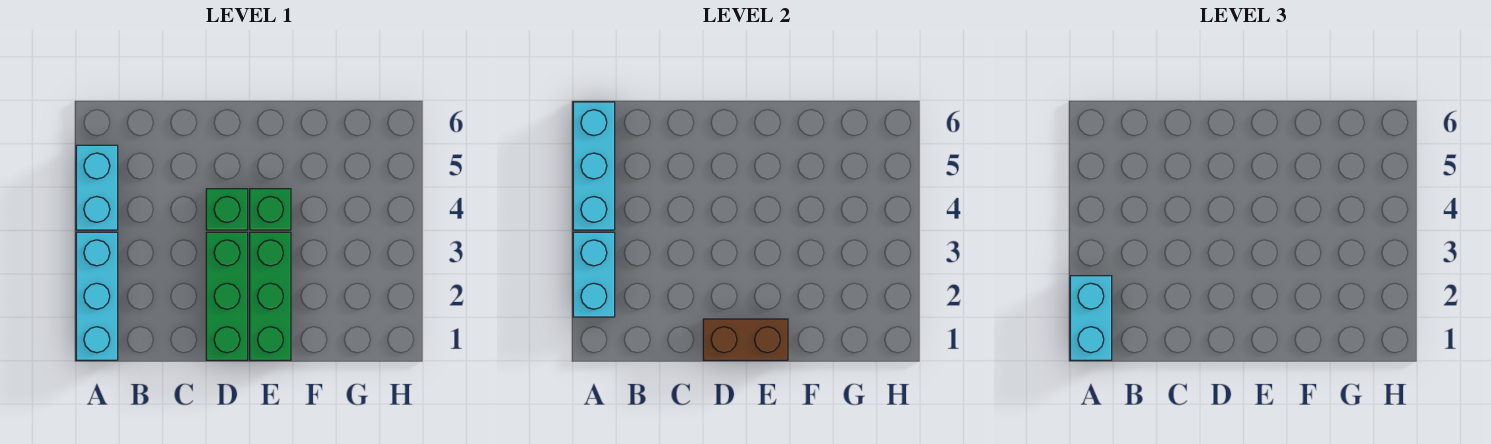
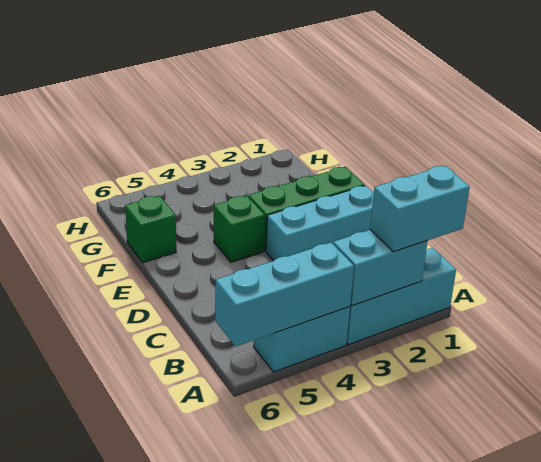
green brick D1:D3 level 1 -> cyan brick D1:D3 level 1
brown brick D1:E1 level 2 -> none
green brick D4 level 1 -> green brick F6 level 1

